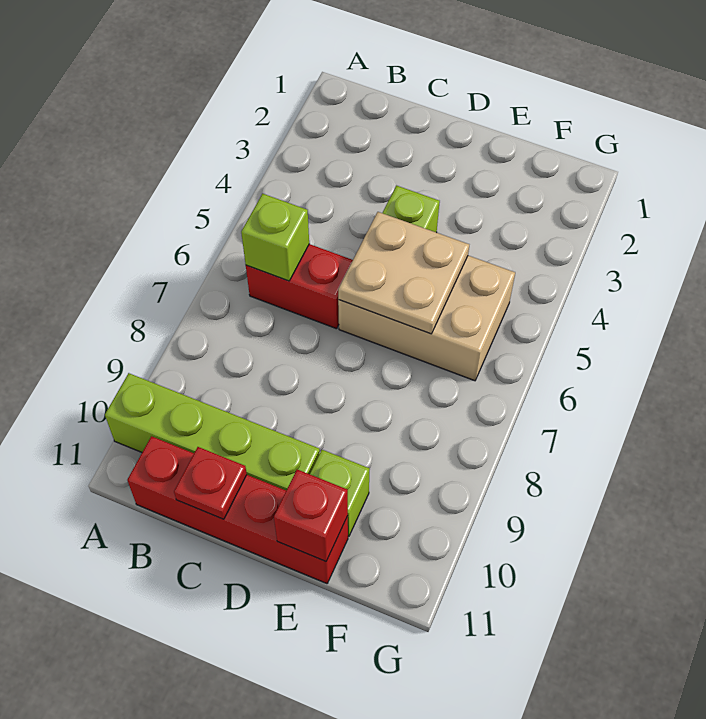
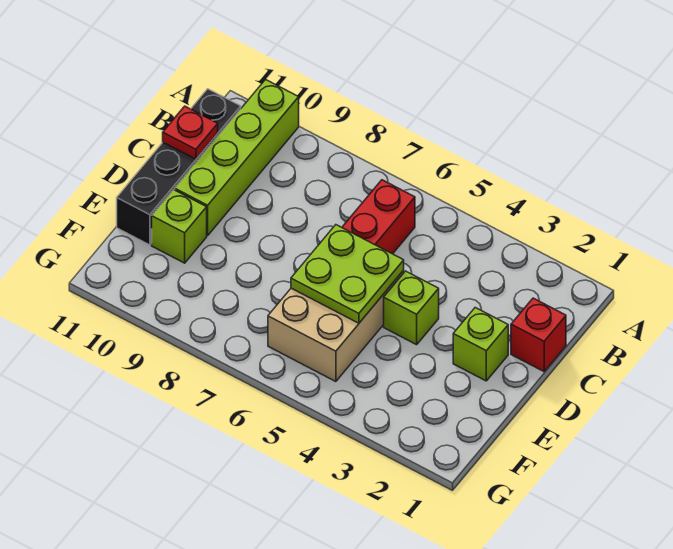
lime brick B6 level 2 -> lime brick D2 level 1
red brick B11:E11 level 1 -> black brick B11:E11 level 1
tan plate D5:E6 level 2 -> lime plate D5:E6 level 2
red brick E11 level 2 -> red brick C1 level 1

